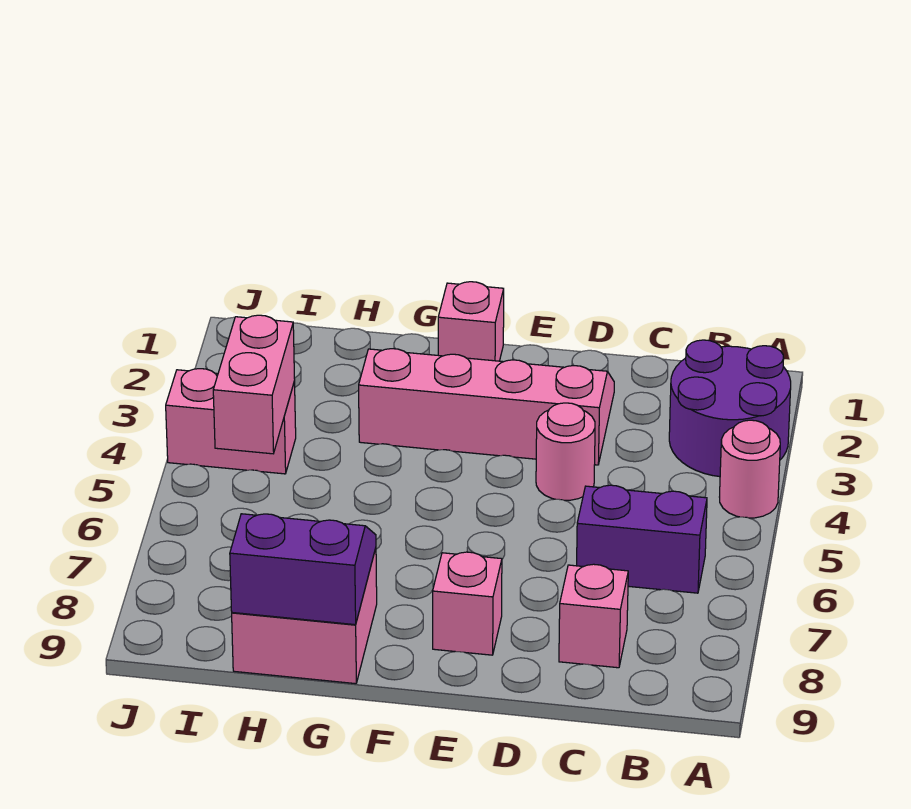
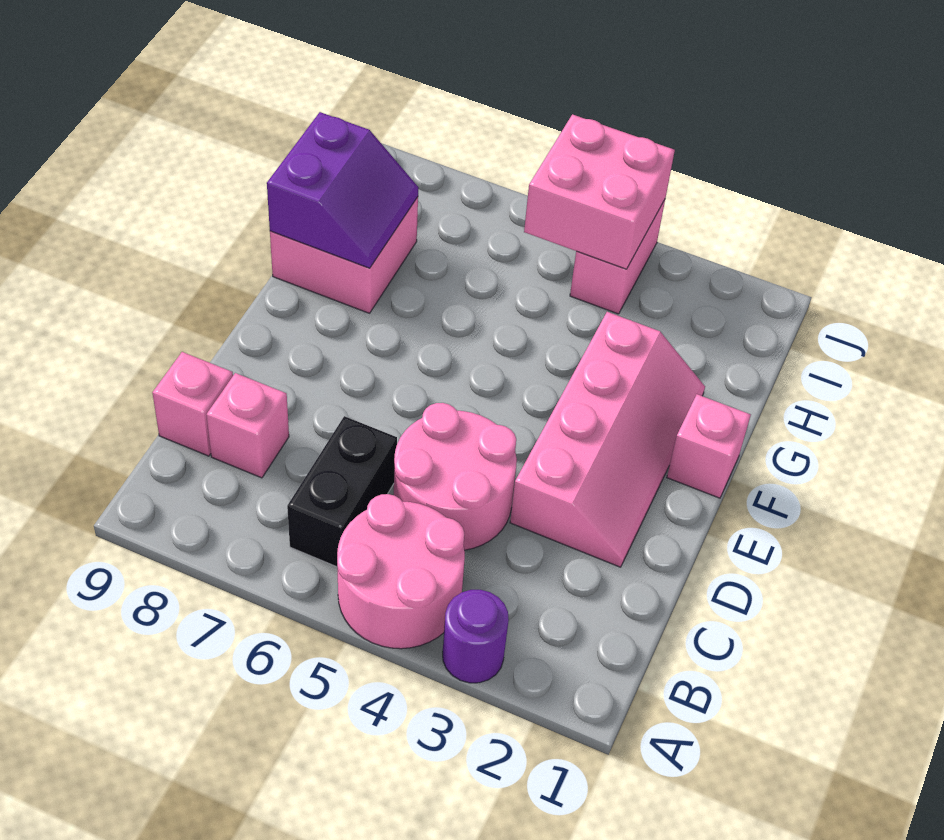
purple round brick A2:B3 level 1 -> purple round brick A3 level 1
pink round brick A4 level 1 -> pink round brick A4:B5 level 1
purple brick B6:C6 level 1 -> black brick B6:C6 level 1
pink round brick D4 level 1 -> pink round brick C4:D5 level 1
pink brick E8 level 1 -> pink brick C9 level 1
pink brick I4:I5 level 2 -> pink brick I4:J5 level 2

